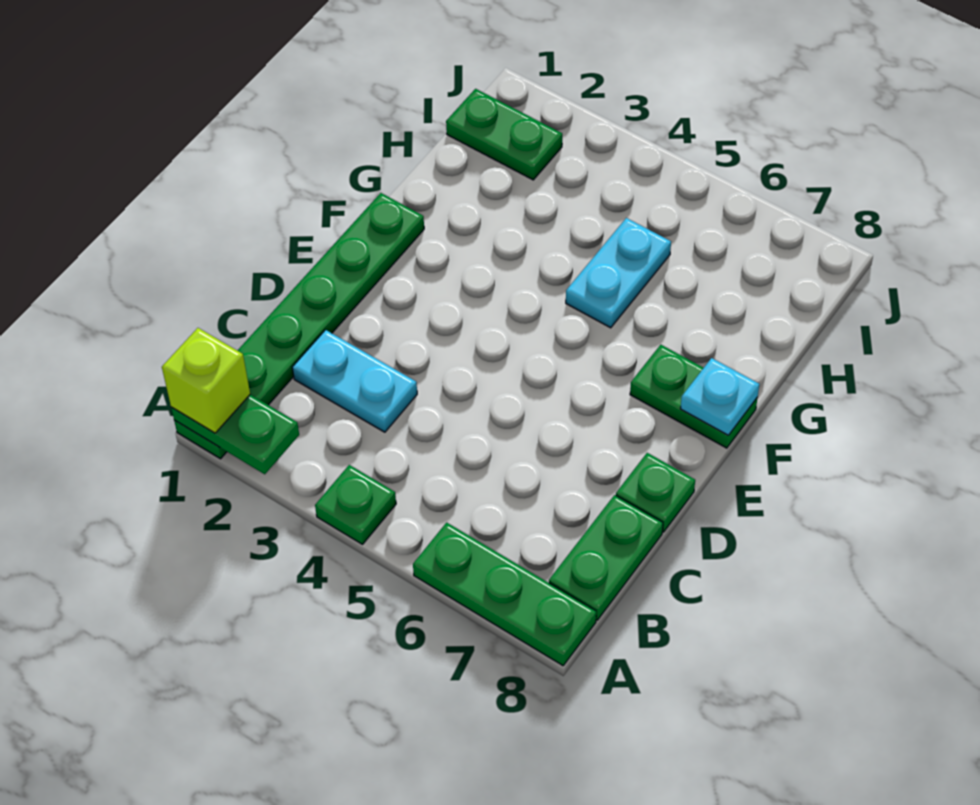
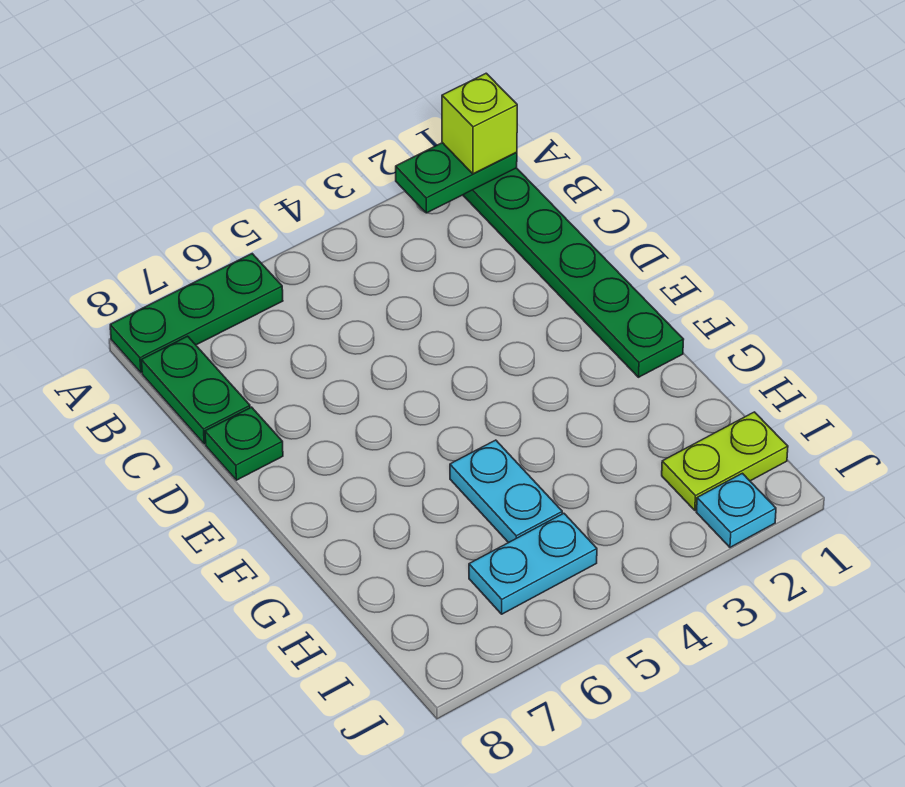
green plate A4 level 1 -> none
cyan plate C2:C3 level 1 -> cyan plate I5:I6 level 1
green plate F7:F8 level 1 -> none
cyan plate F8 level 2 -> cyan plate J2 level 1
green plate I1:I2 level 1 -> lime plate I1:I2 level 1

